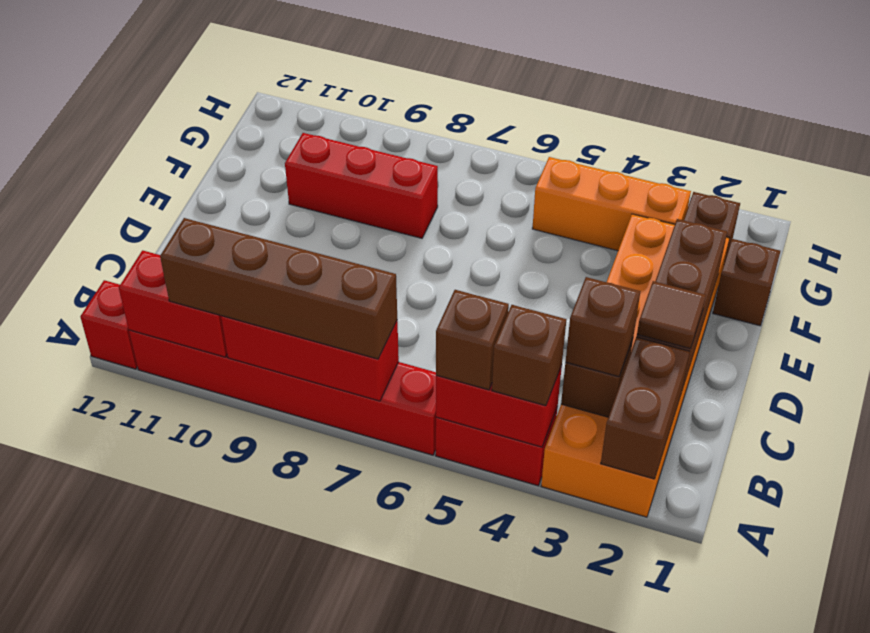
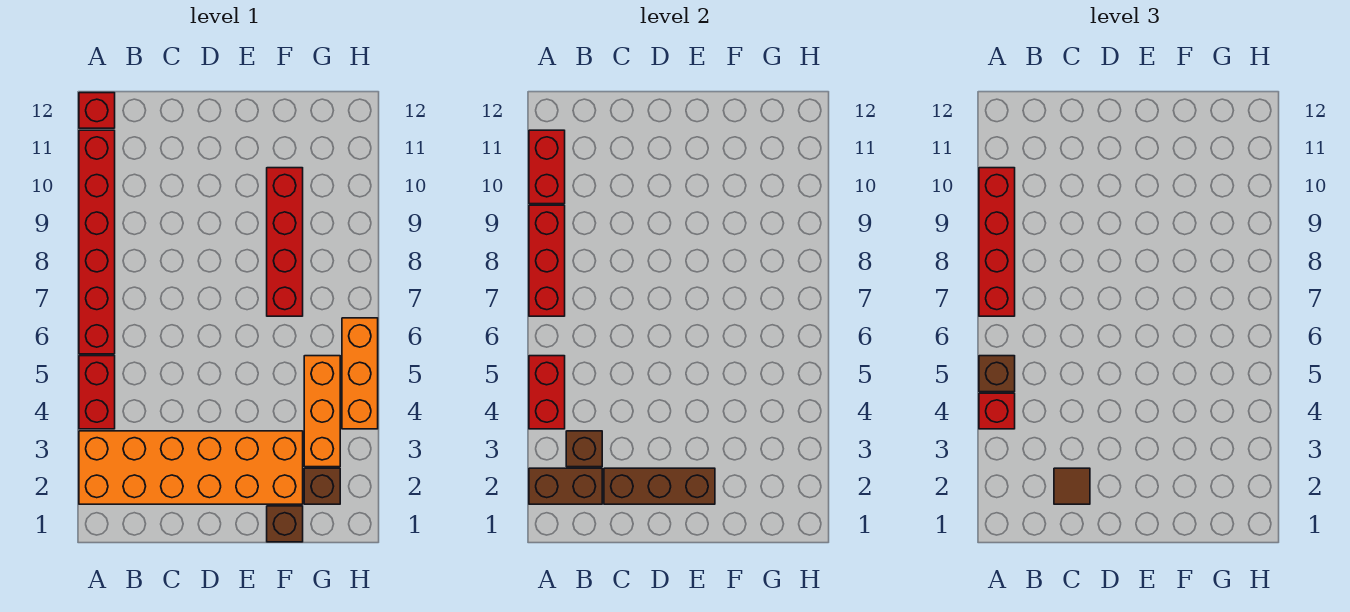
brown brick A4 level 3 -> red brick A4 level 3
brown brick A7:A10 level 3 -> red brick A7:A10 level 3
brown brick B3 level 3 -> none
red brick F8:F10 level 1 -> red brick F7:F10 level 1
none -> orange brick H4:H6 level 1

